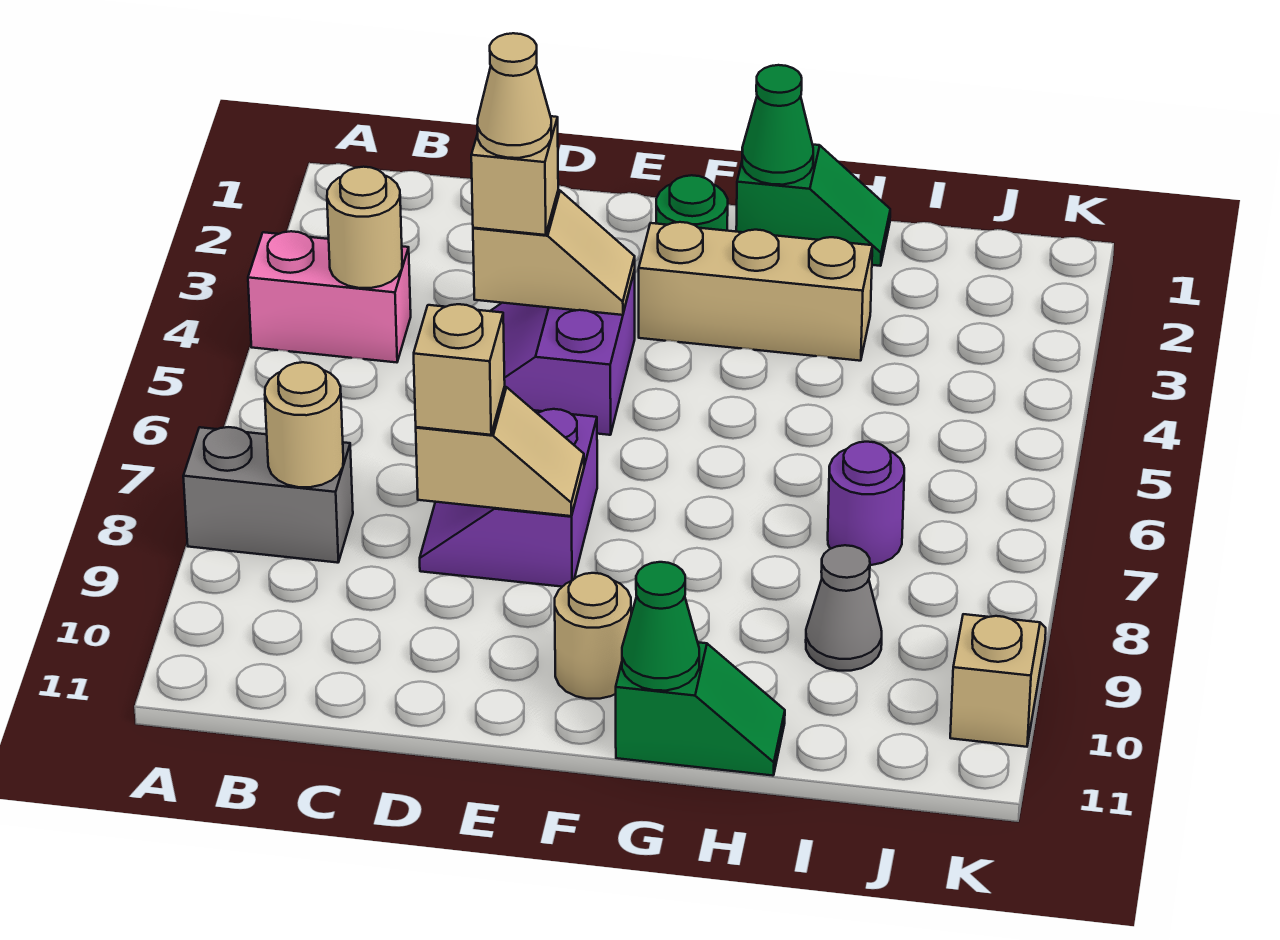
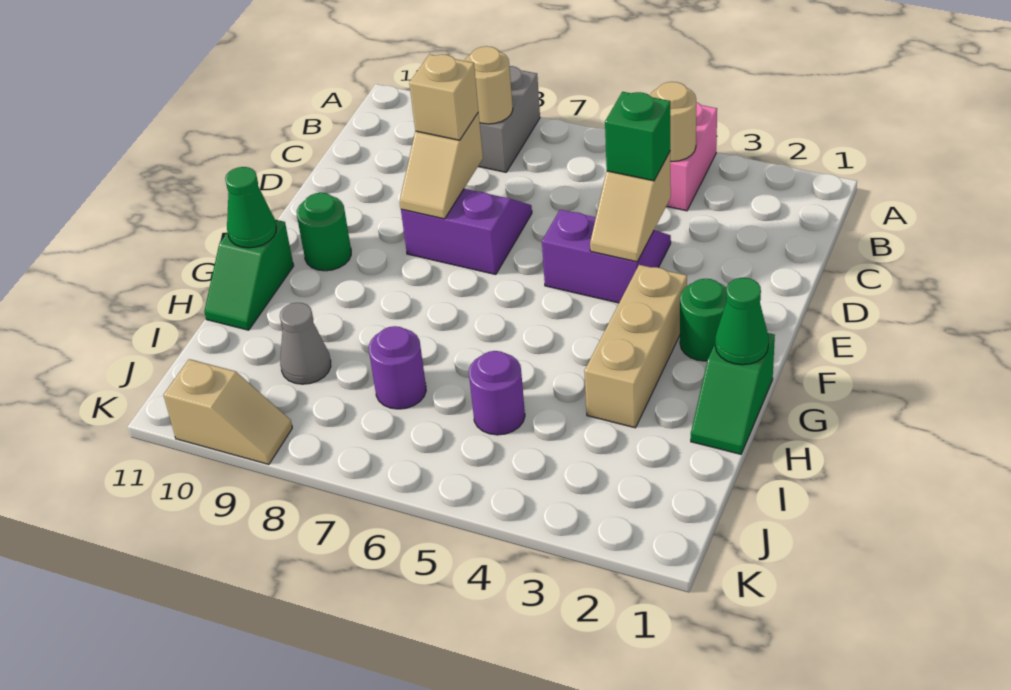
tan brick D4 level 3 -> green brick D4 level 3
tan cone D4 level 4 -> none
tan round brick F10 level 1 -> green round brick F10 level 1
none -> purple round brick I5 level 1

